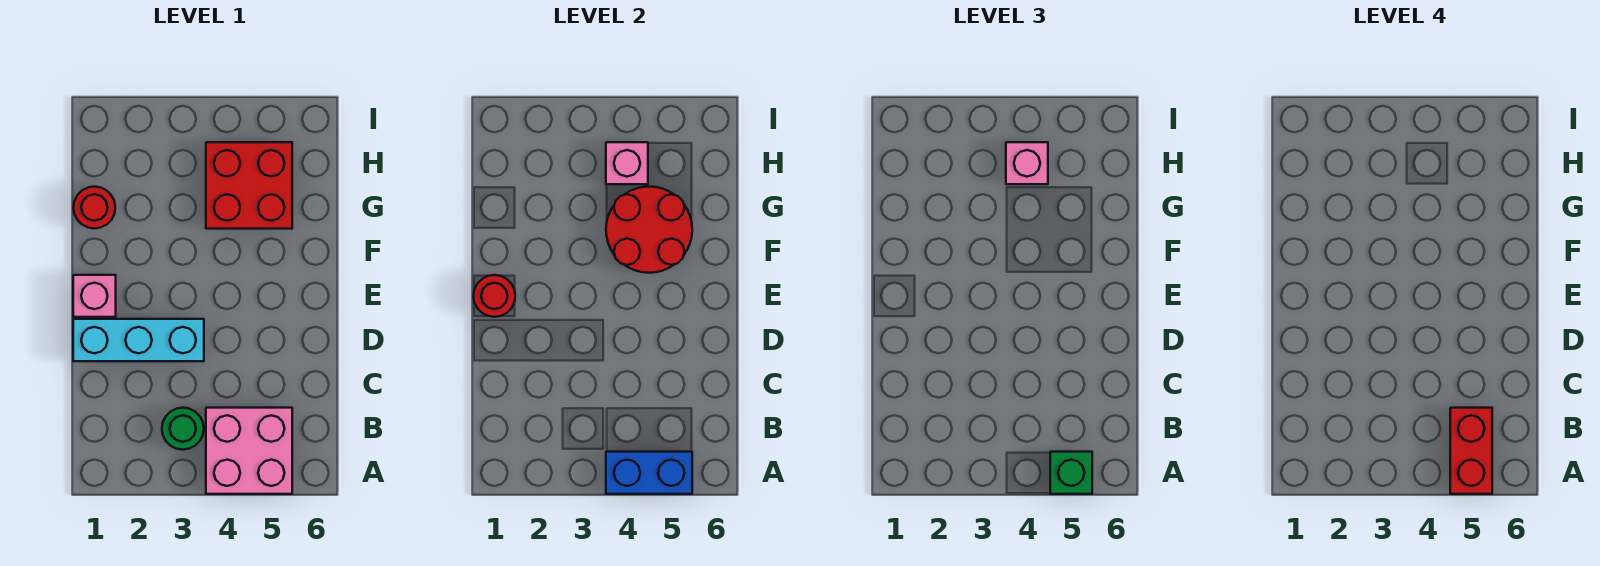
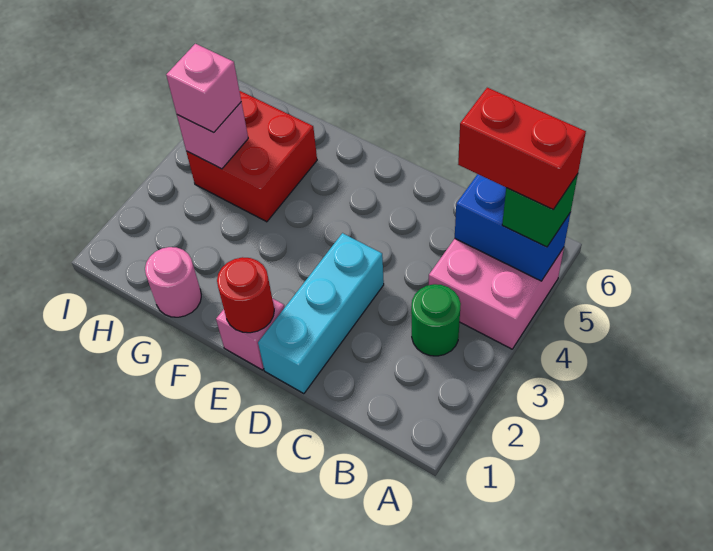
blue brick A4:A5 level 2 -> blue brick A5:B5 level 2
red round brick F4:G5 level 2 -> none
red round brick G1 level 1 -> pink round brick G1 level 1

